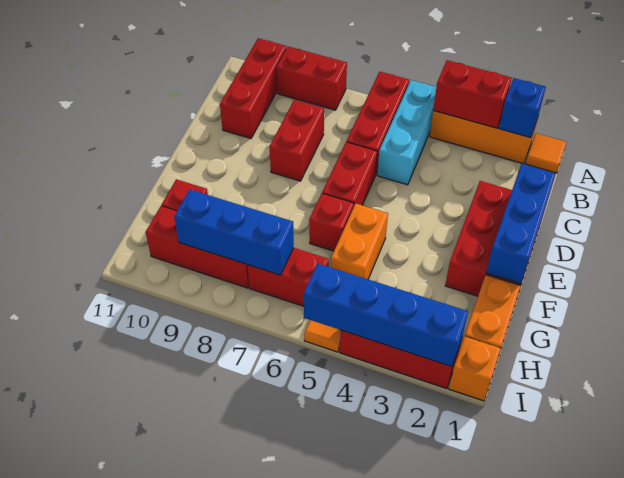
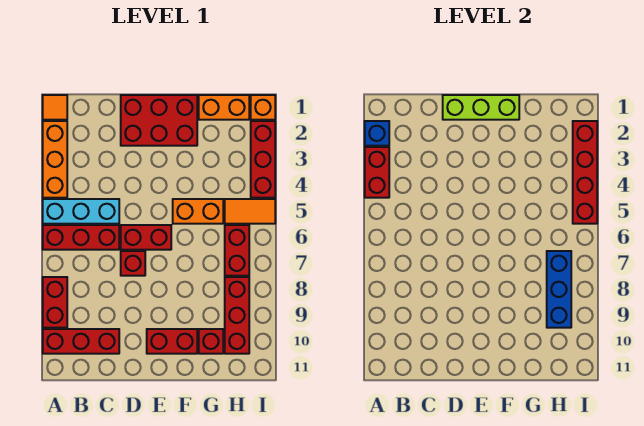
red brick C8:D8 level 1 -> red brick E10:F10 level 1
blue brick D1:F1 level 2 -> lime brick D1:F1 level 2
red brick F6 level 1 -> red brick D7 level 1
blue brick I2:I5 level 2 -> red brick I2:I5 level 2

